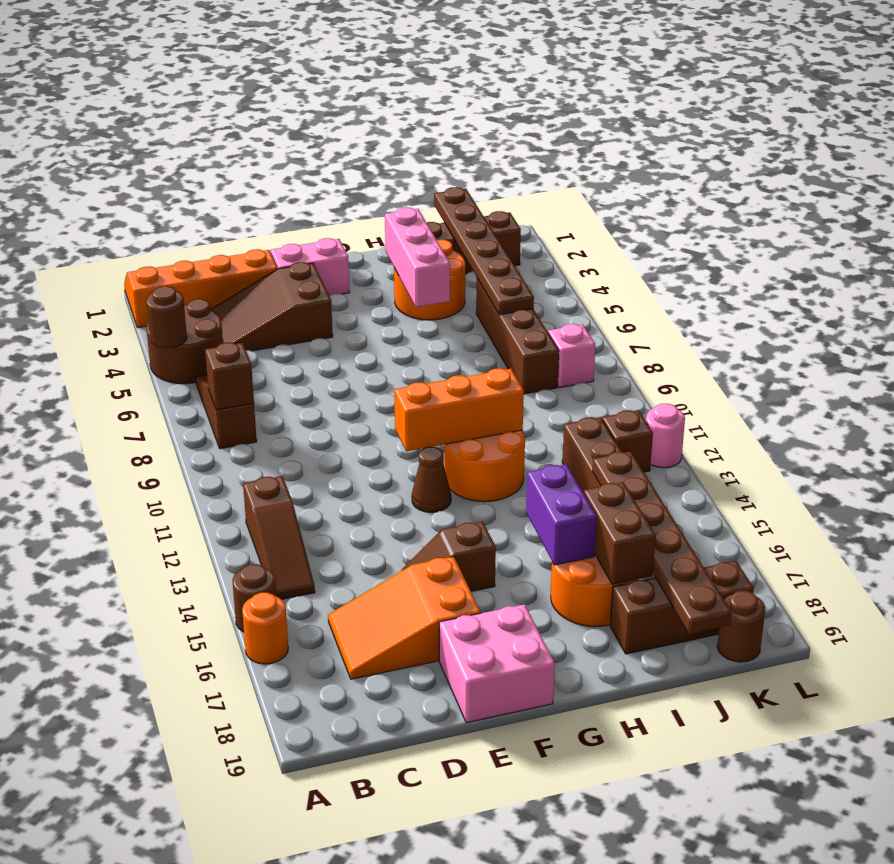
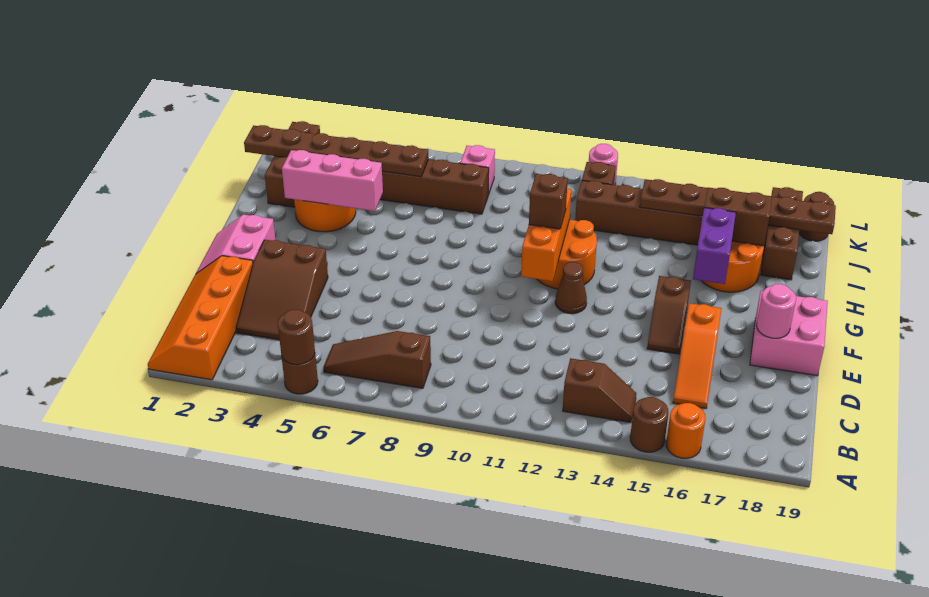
brown round brick A4:B5 level 1 -> brown round brick A5 level 1
brown brick B8 level 2 -> brown brick G11 level 3
brown slope B12:B14 level 1 top 12 -> brown slope B13:B14 level 1 top 13
orange slope C16:E17 level 1 top E -> orange slope C16:E16 level 1 top E
none -> pink round brick E18 level 2
purple brick H15:H16 level 2 -> purple brick G16:H16 level 2

